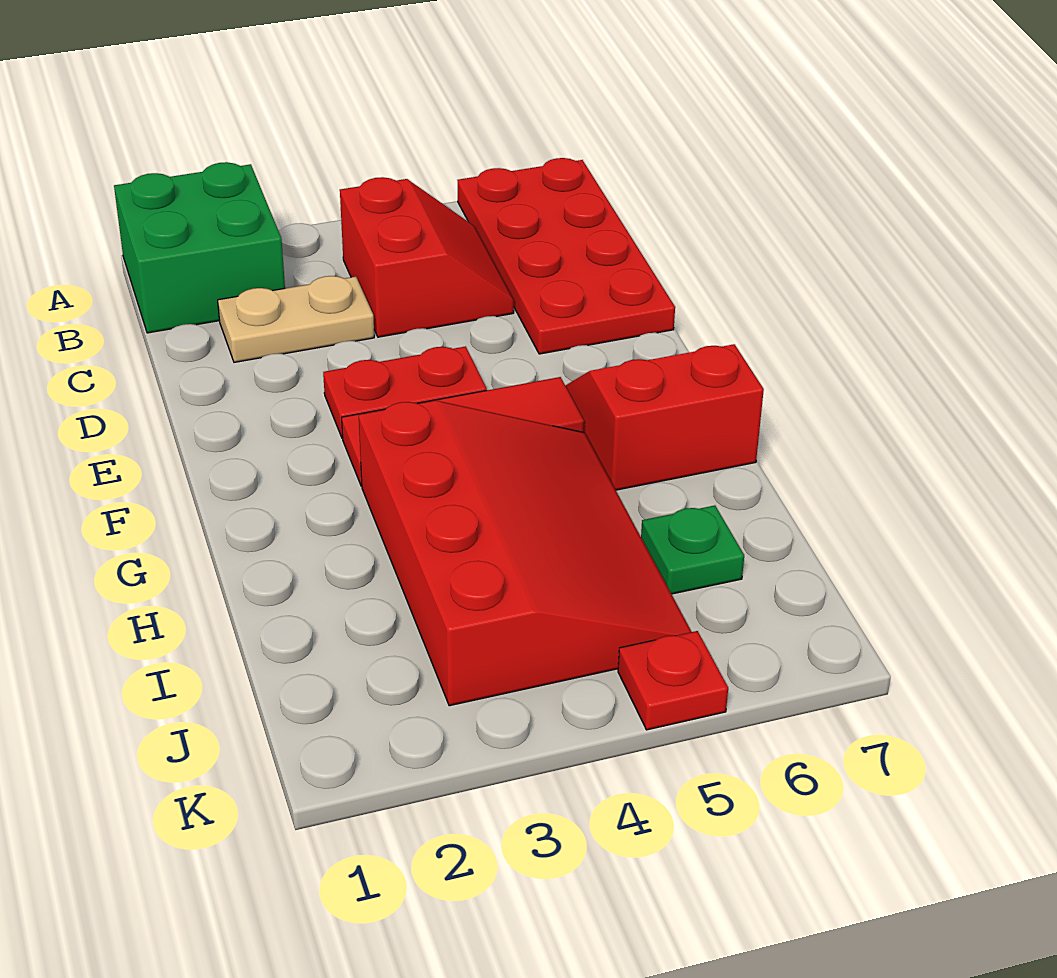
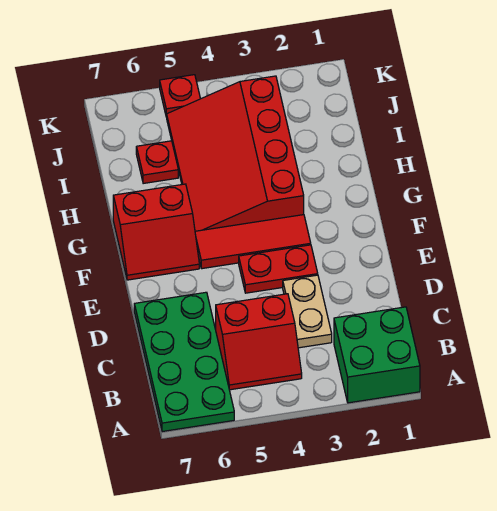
red plate A6:D7 level 1 -> green plate A6:D7 level 1
red slope B4:C5 level 1 top 4 -> red slope B4:C5 level 1 top C
tan plate C2:C3 level 1 -> tan plate C3:D3 level 1
green plate I6 level 1 -> red plate I6 level 1

